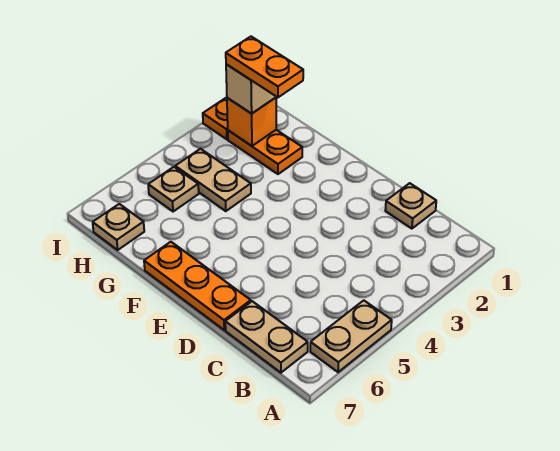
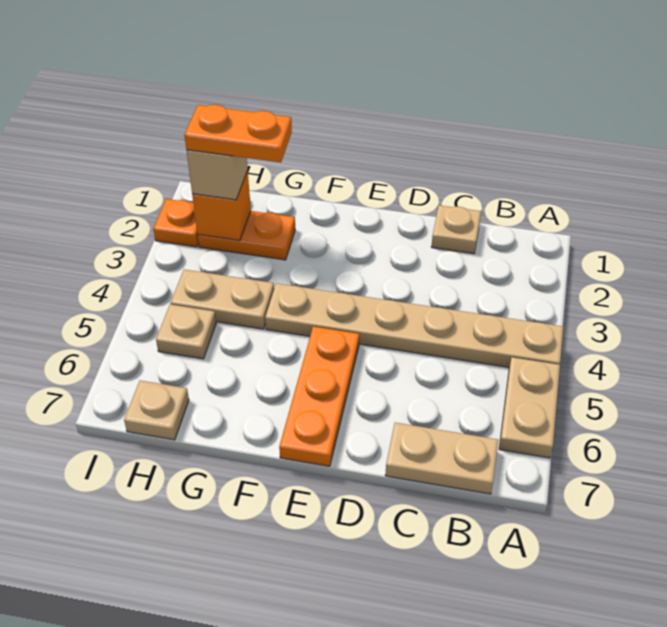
none -> tan plate A4:F4 level 1
orange plate D7:F7 level 1 -> orange plate E5:E7 level 1

